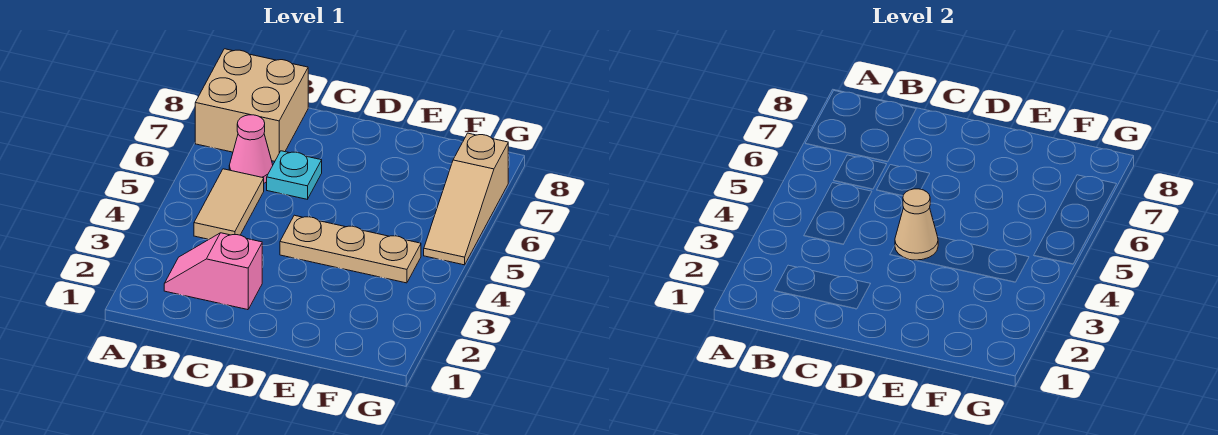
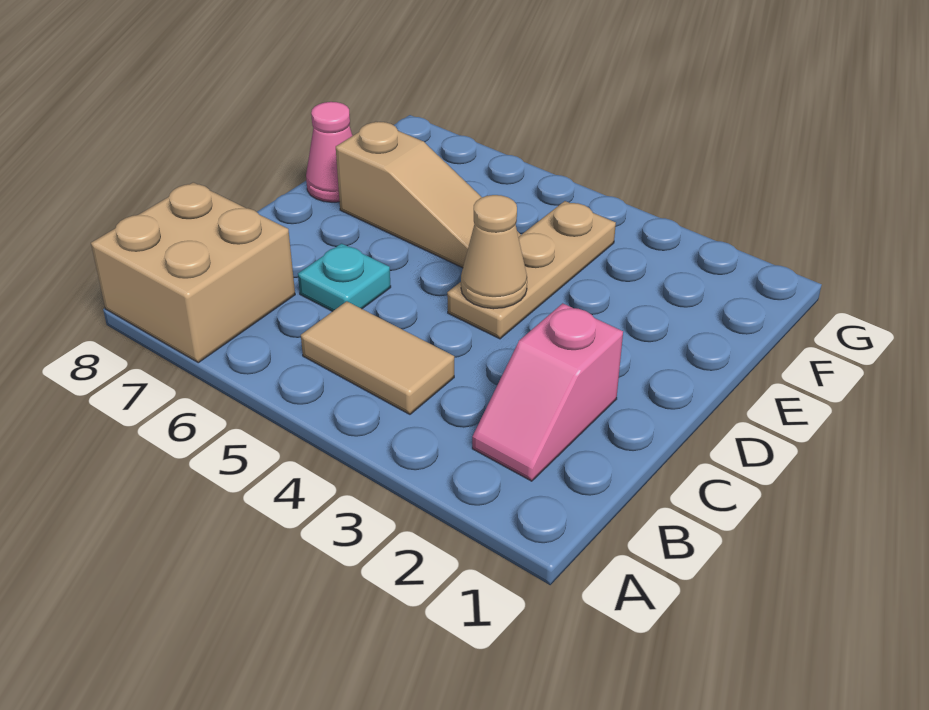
pink cone B6 level 1 -> pink cone E8 level 1
tan slope G5:G7 level 1 top 7 -> tan slope E5:E7 level 1 top 7

